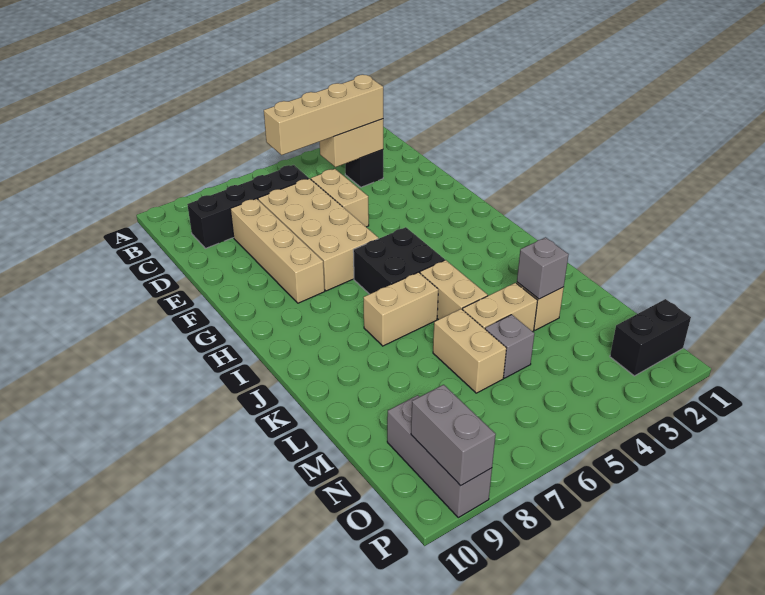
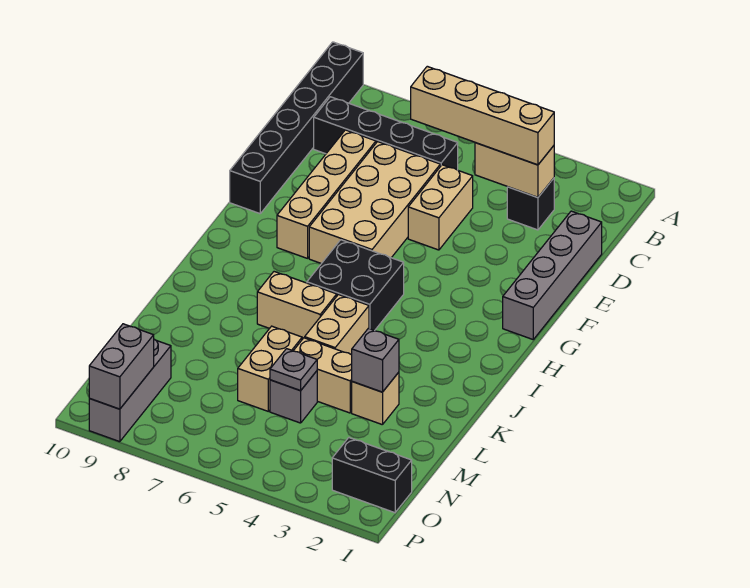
none -> black brick A10:F10 level 1
none -> grey brick D1:G1 level 1
none -> grey plate M5 level 2

